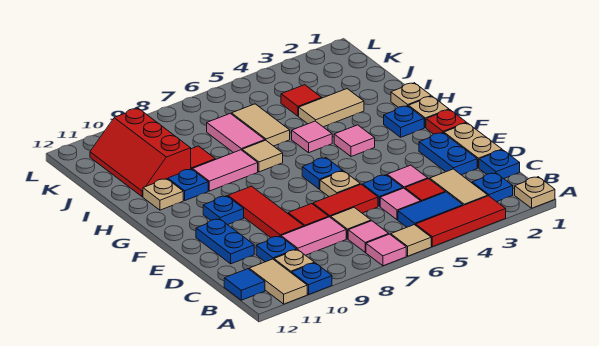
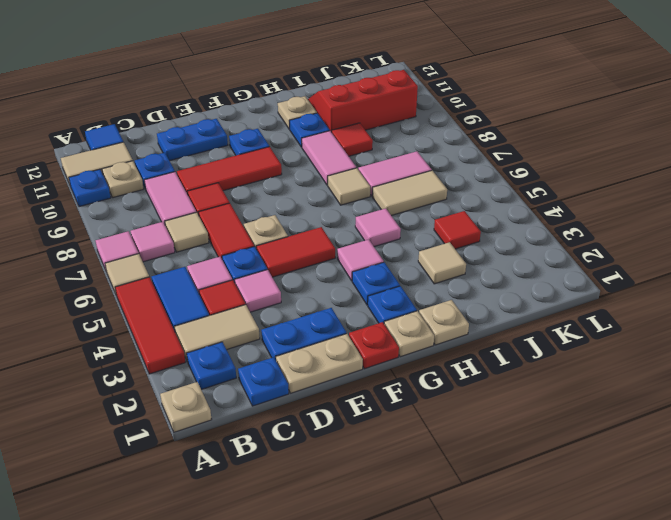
none -> red tile E5:F5 level 1
blue plate F6 level 1 -> blue plate G3 level 1
tan tile I3:I4 level 1 -> tan tile I3 level 1

